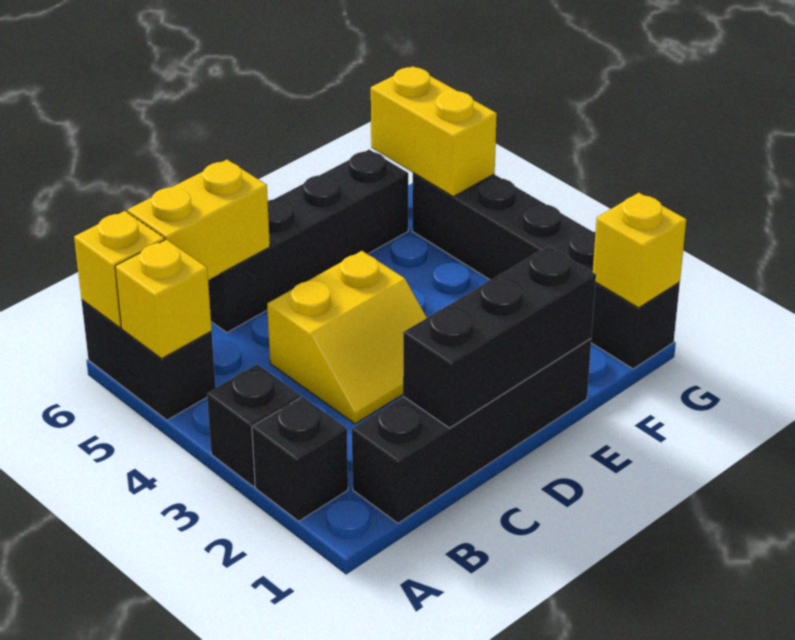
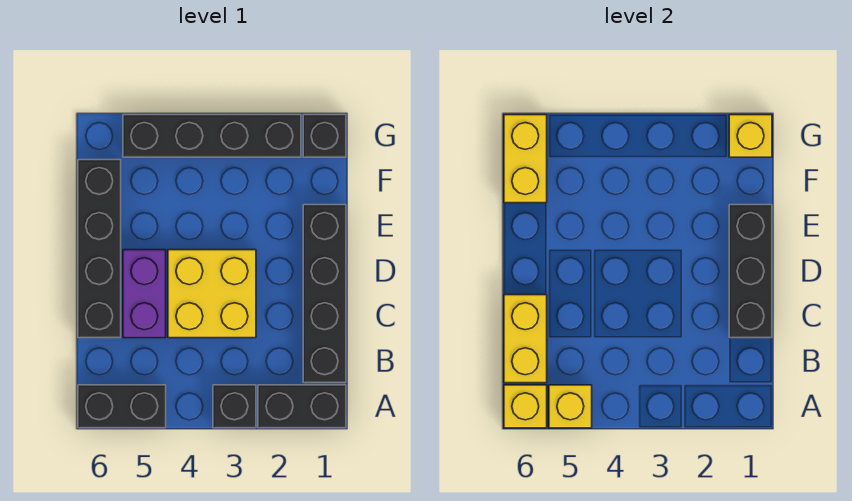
black brick A2 level 1 -> black brick A1:A2 level 1
yellow slope C3:D4 level 1 top 4 -> yellow brick C3:D4 level 1
none -> purple brick C5:D5 level 1
yellow brick G5:G6 level 2 -> yellow brick F6:G6 level 2

